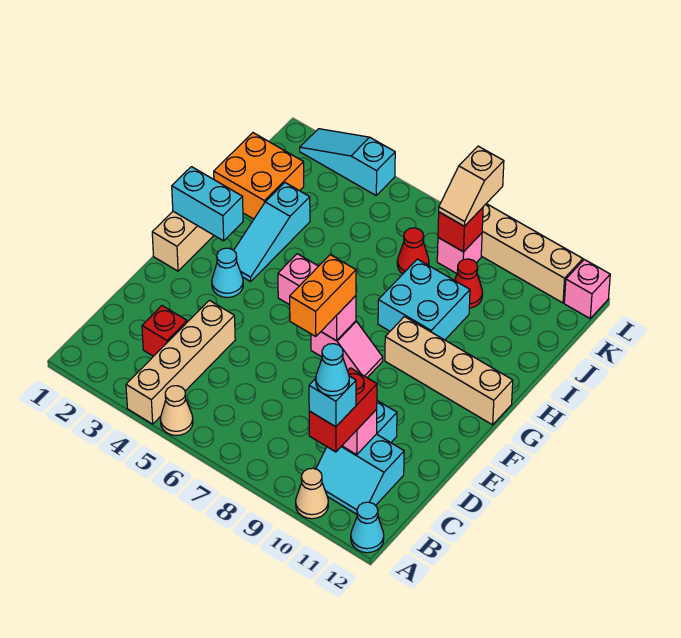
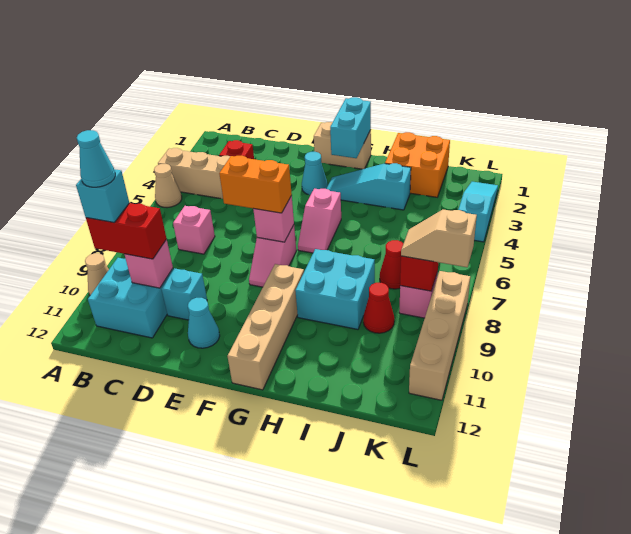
cyan cone A12 level 1 -> cyan cone E11 level 1
cyan slope B10:C11 level 1 top C -> cyan brick B10:C11 level 1
pink brick L12 level 1 -> pink brick C7 level 1

